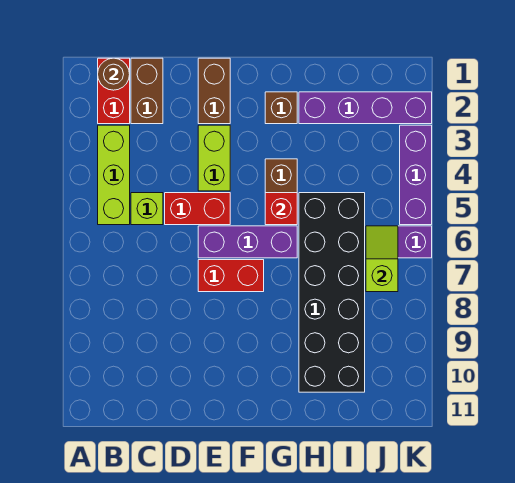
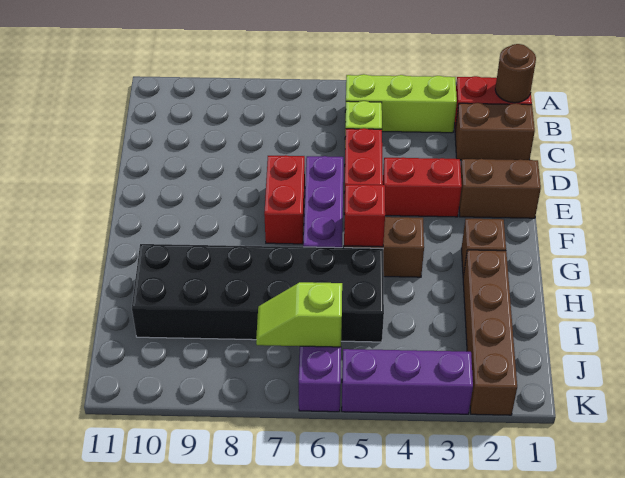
lime brick E3:E4 level 1 -> red brick E3:E4 level 1
purple brick H2:K2 level 1 -> brown brick H2:K2 level 1
lime slope J6:J7 level 2 top 7 -> lime slope J6:J7 level 2 top 6

